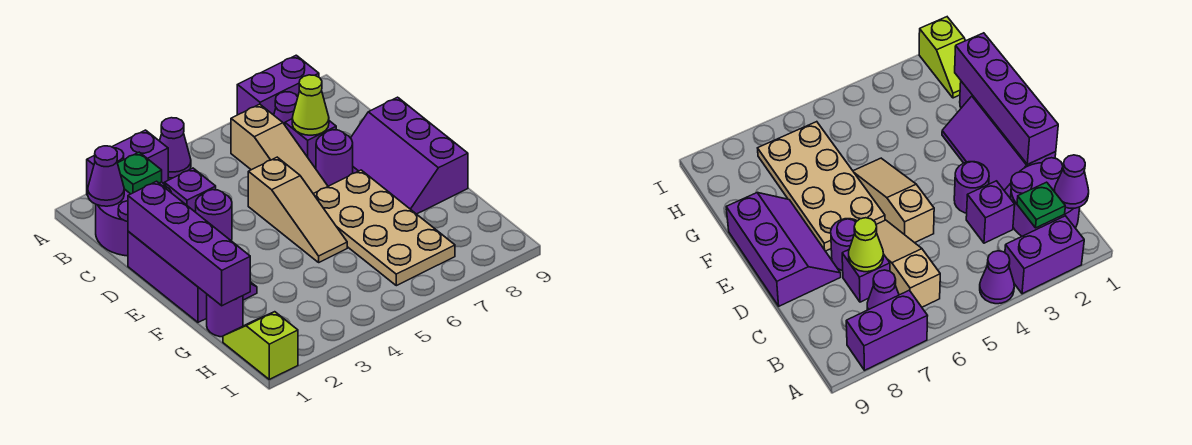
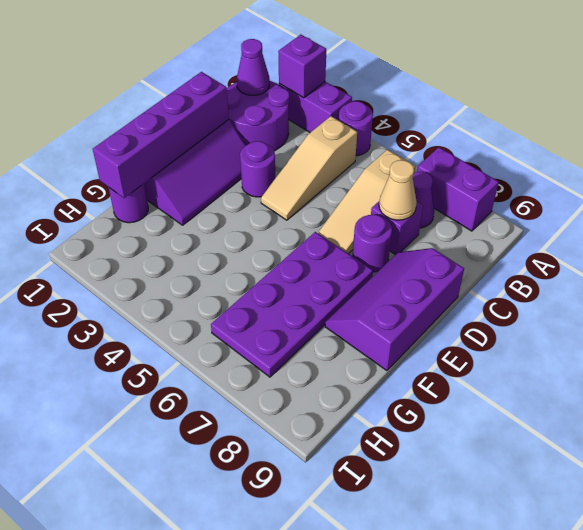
purple cone A4 level 1 -> purple round brick A4 level 1
green plate B2 level 2 -> none
purple brick C3 level 1 -> purple brick A2 level 2
lime cone C7 level 2 -> tan cone C7 level 2
tan slope D5:F5 level 1 top D -> tan slope B4:D4 level 1 top B
tan plate E6:H7 level 1 -> purple plate E6:H7 level 1
lime slope H1:I1 level 1 top I -> none

